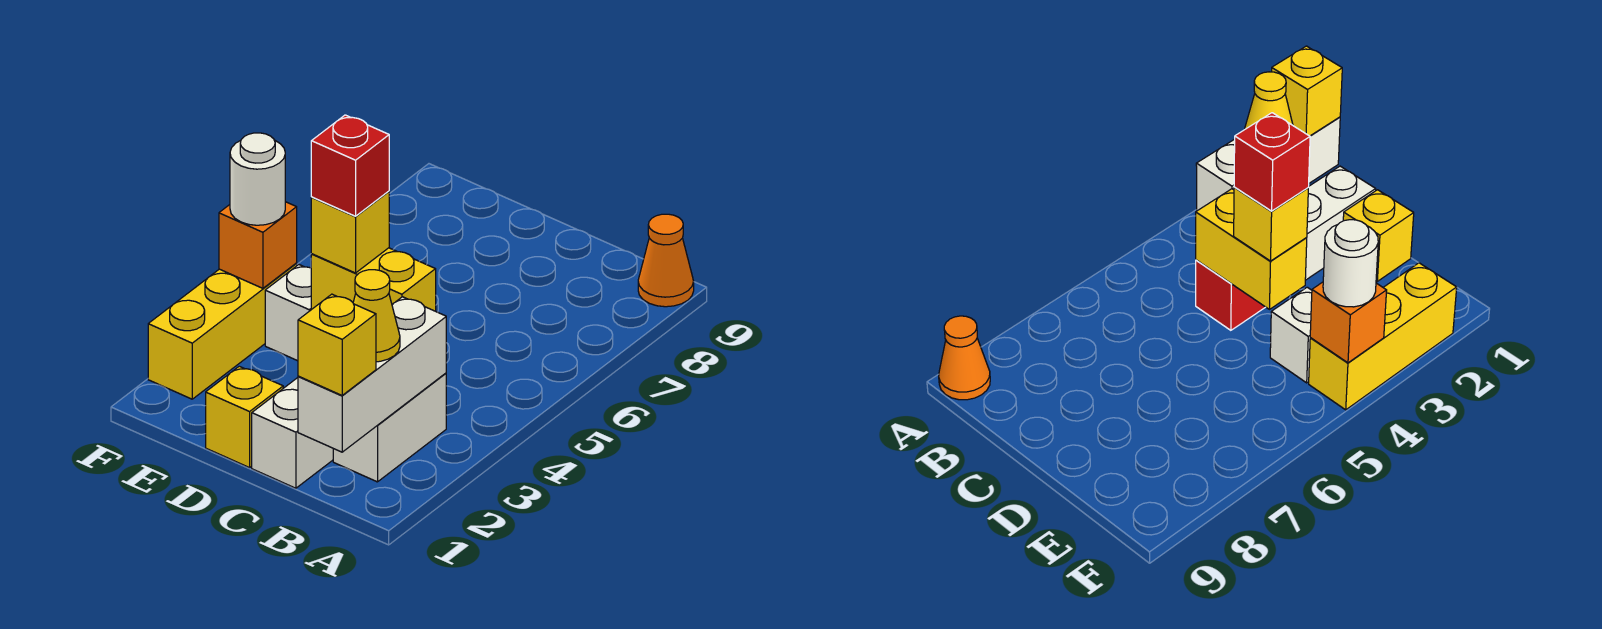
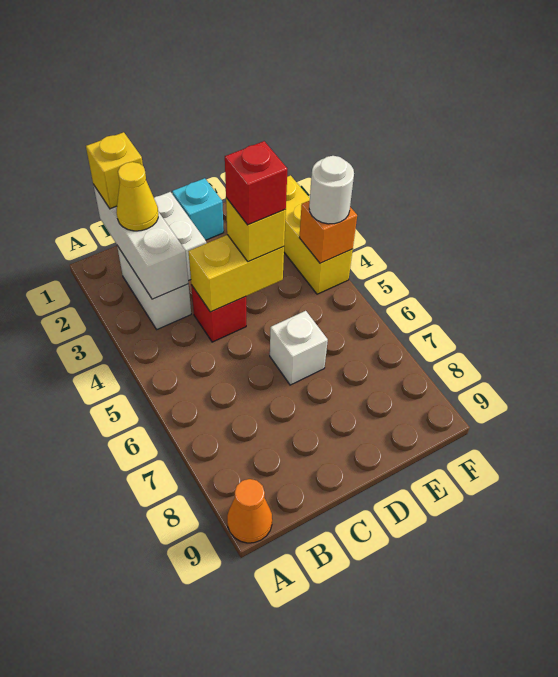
yellow brick D1 level 1 -> cyan brick D1 level 1
white brick E4 level 1 -> white brick D6 level 1

